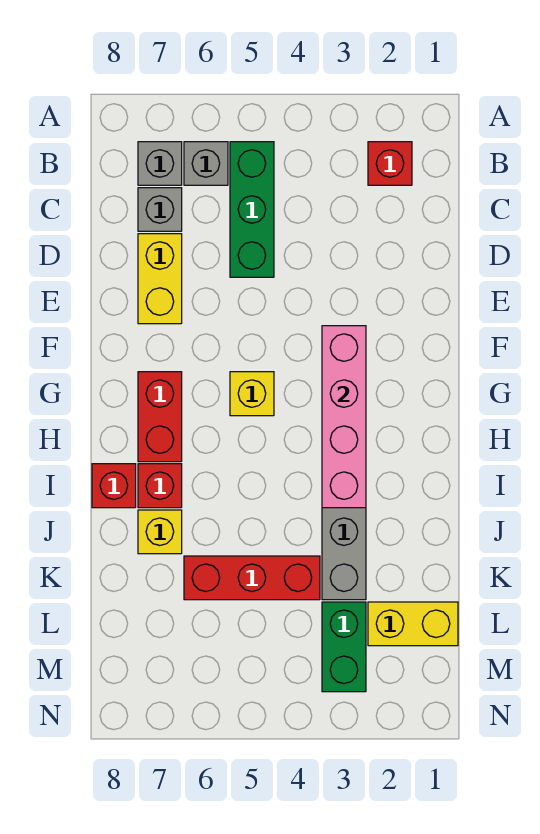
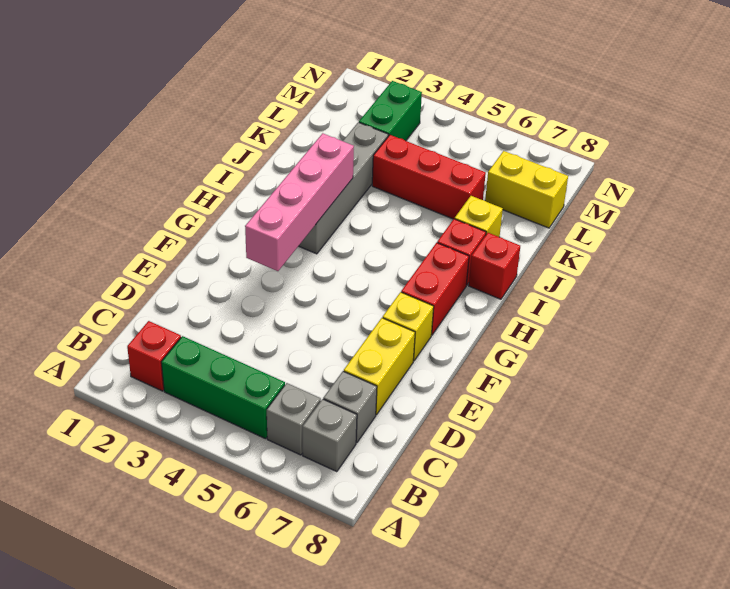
green brick B5:D5 level 1 -> green brick B3:B5 level 1
yellow brick G5 level 1 -> yellow brick F7 level 1
yellow brick L1:L2 level 1 -> yellow brick L7:L8 level 1

